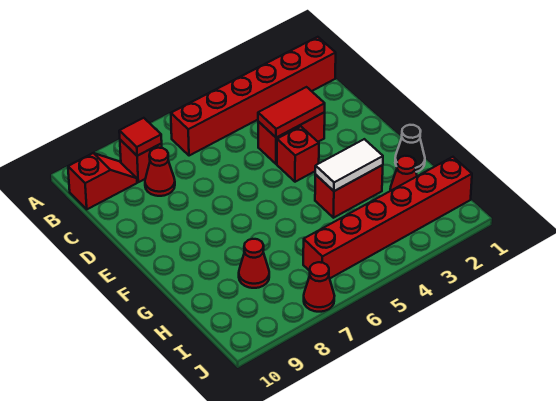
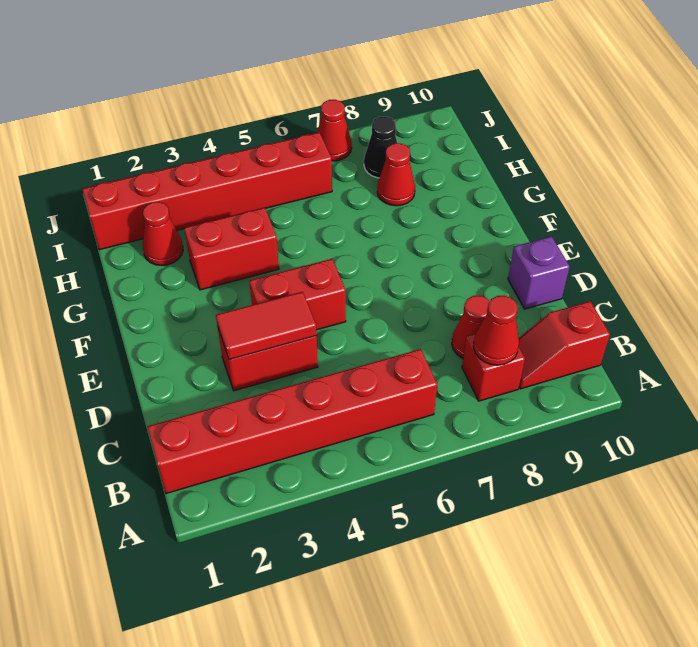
red tile B8 level 2 -> red cone B8 level 2
none -> purple brick D10 level 1
red brick E4 level 1 -> red brick E4:E5 level 1
black cone G1 level 1 -> black cone I8 level 1
white tile G3:G4 level 2 -> none

